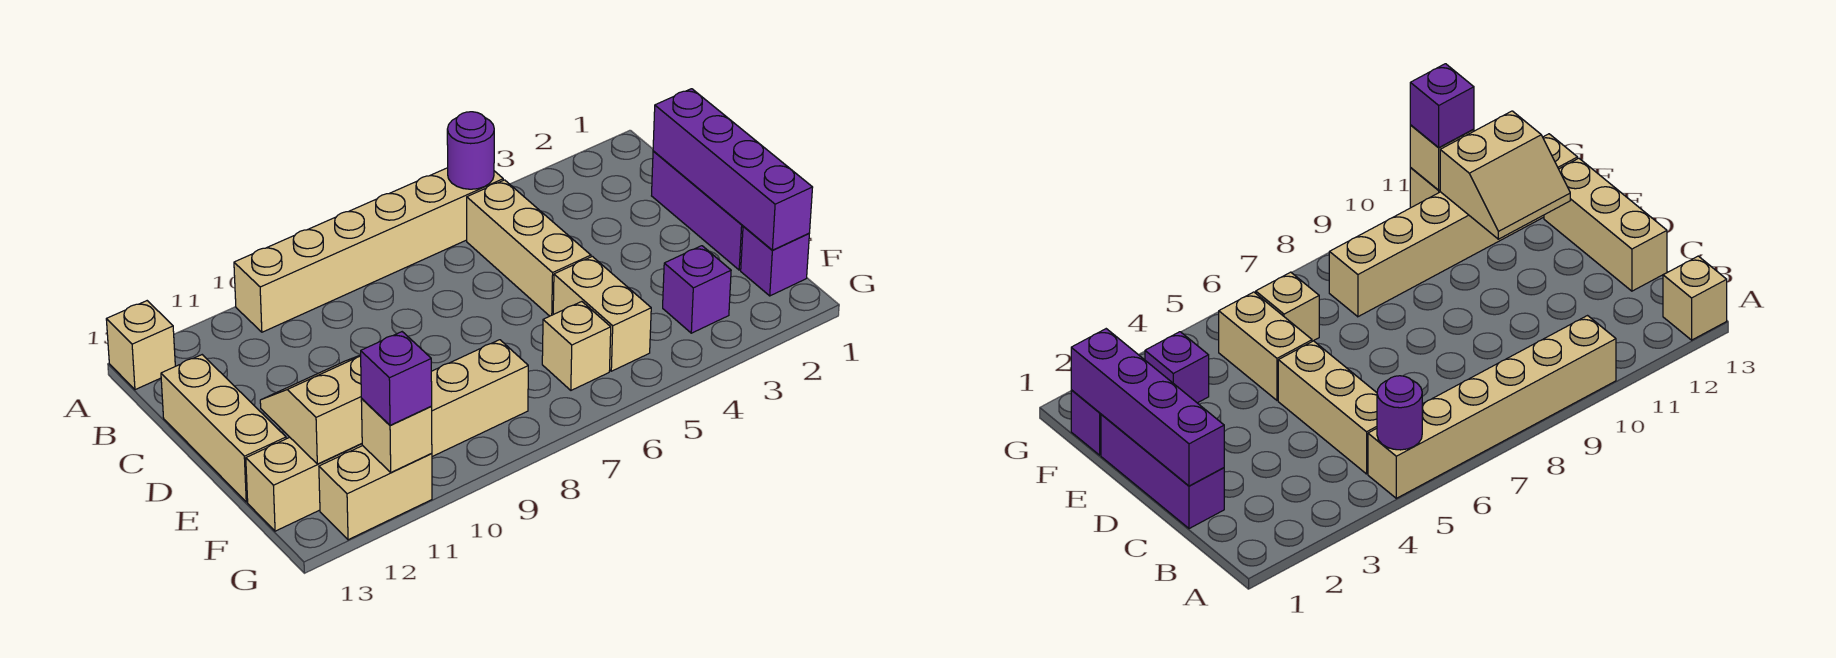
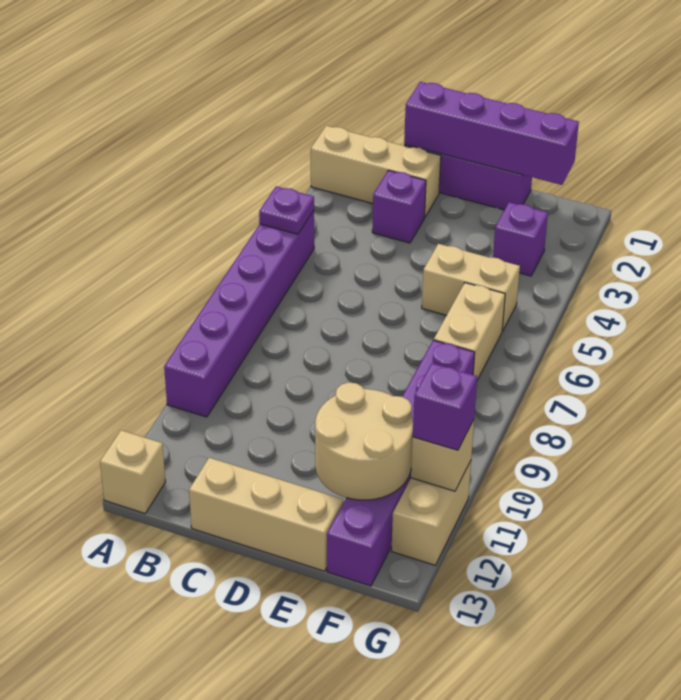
tan brick A5:A10 level 1 -> purple brick A5:A10 level 1
purple round brick A5 level 2 -> purple plate A5 level 2
tan brick B5:D5 level 1 -> tan brick A2:C2 level 1
tan slope E11:F12 level 2 top F -> tan round brick E11:F12 level 2
purple brick F1 level 1 -> purple brick C3 level 1
tan brick F6 level 1 -> tan brick F6:F7 level 1
tan brick F8:F13 level 1 -> purple brick F8:F13 level 1

